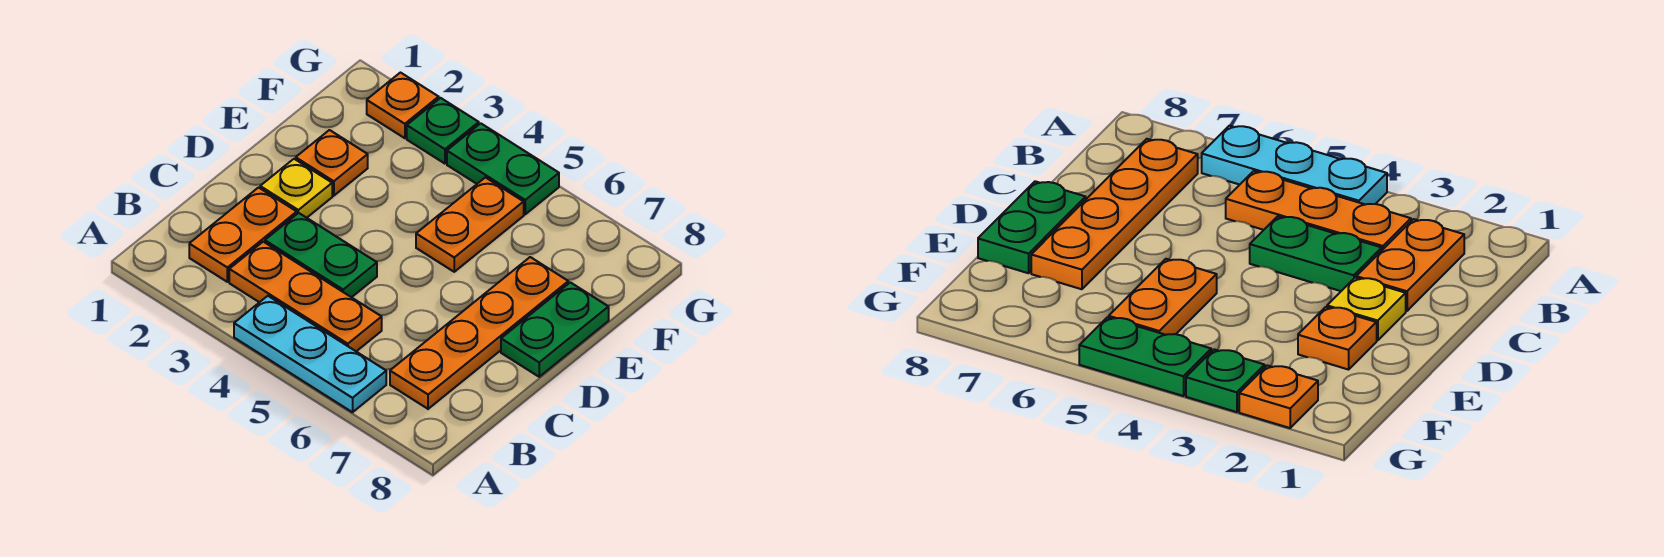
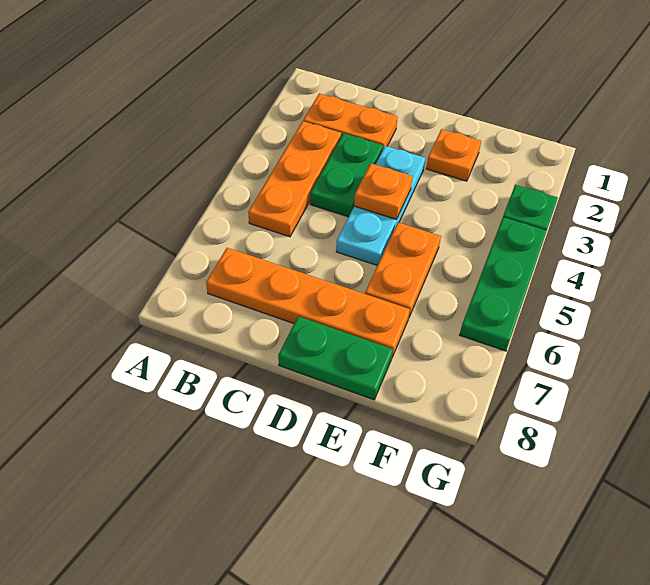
cyan plate A4:A6 level 1 -> cyan plate D3:D5 level 1
yellow plate D2 level 1 -> none
orange plate E5:F5 level 1 -> orange plate E5:E6 level 1
orange plate G2 level 1 -> orange plate D4 level 2
green plate G4:G5 level 1 -> green plate G4:G6 level 1

